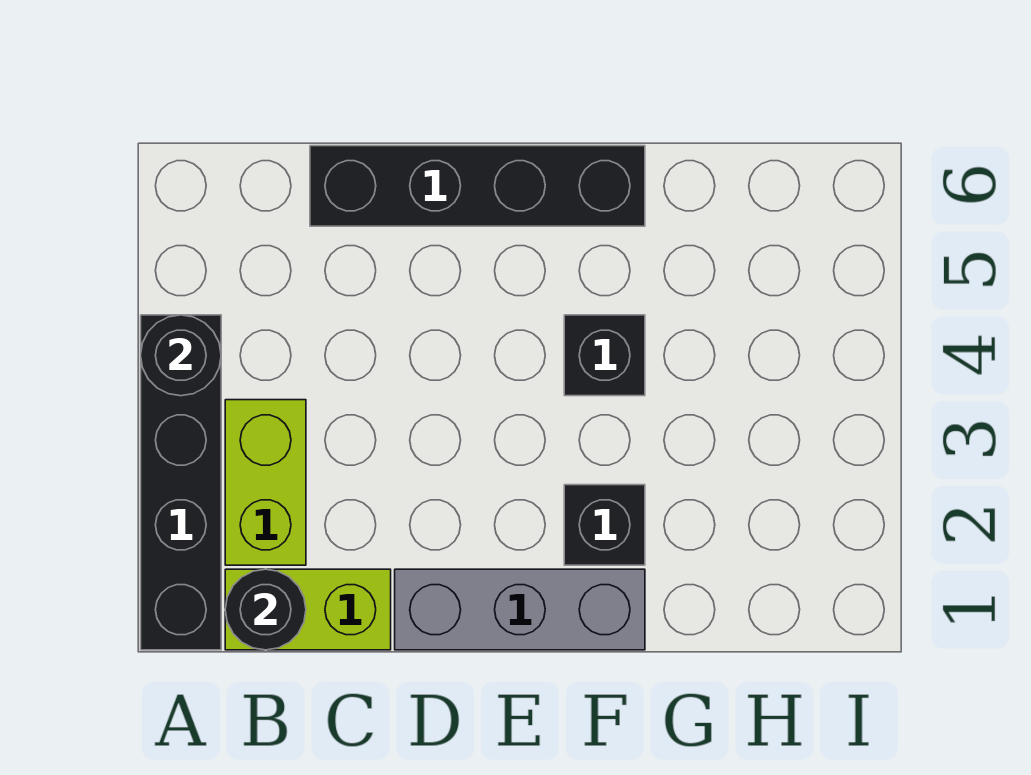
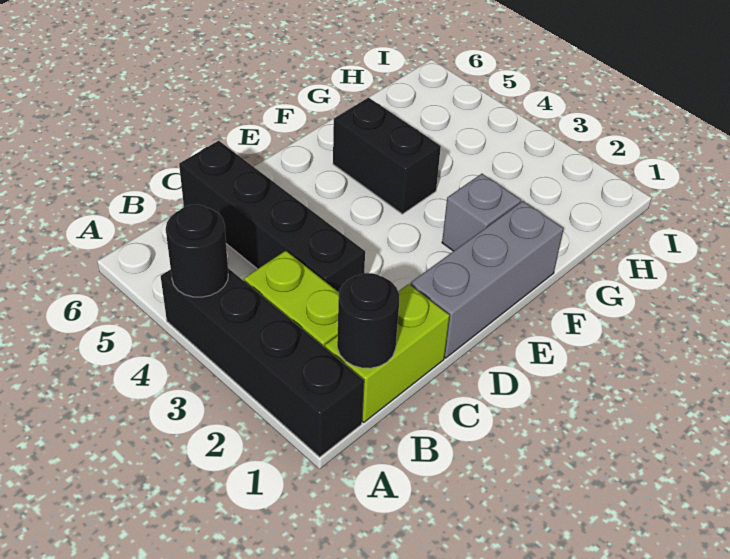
black brick C6:F6 level 1 -> black brick C3:C6 level 1
black brick F2 level 1 -> grey brick F2 level 1
black brick F4 level 1 -> black brick F4:F5 level 1

